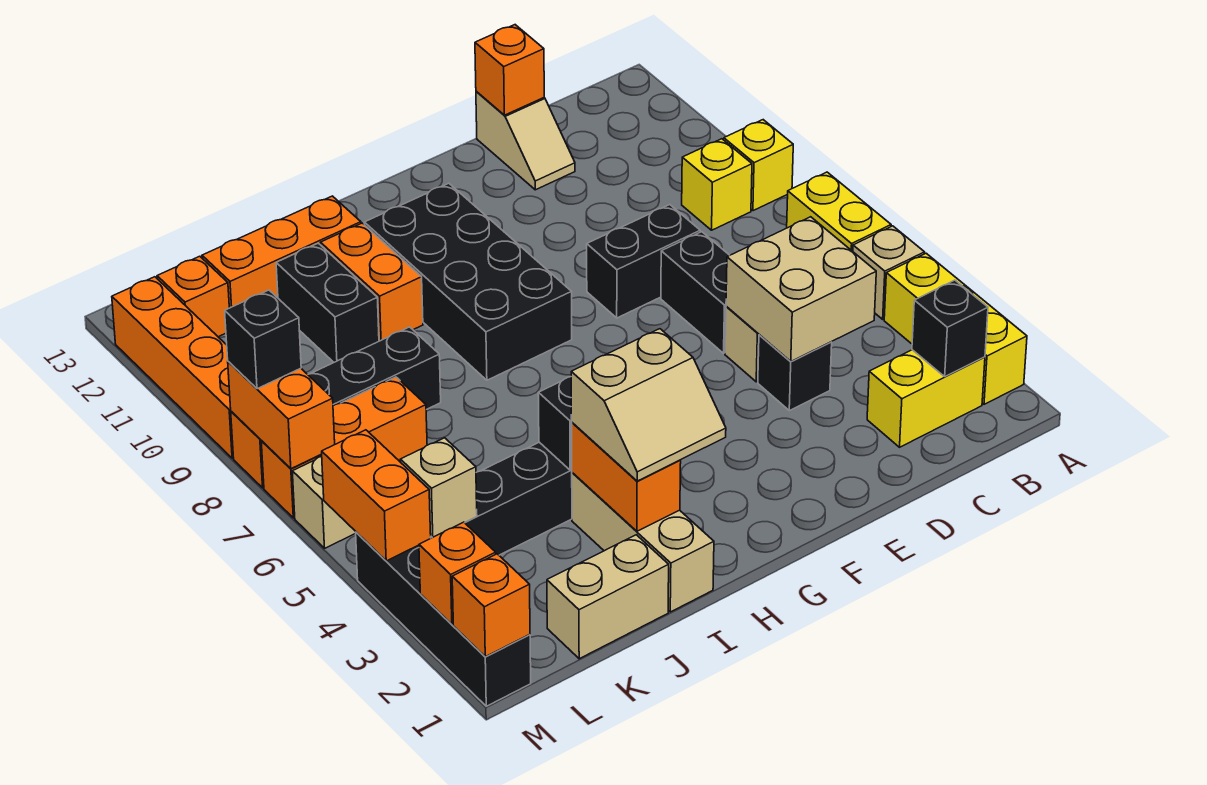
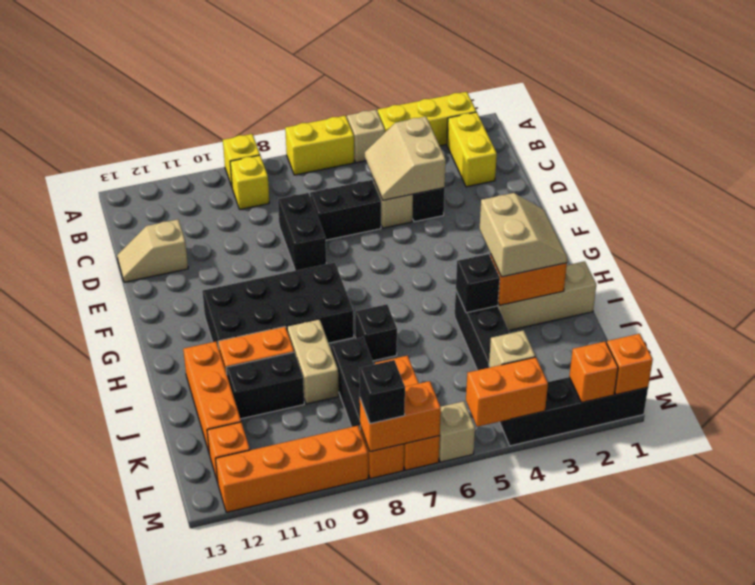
black brick B2 level 2 -> black brick I7 level 1
tan brick C4:D5 level 2 -> tan slope C4:D5 level 2 top 4
tan slope D12:D13 level 1 top 13 -> tan slope D12:D13 level 1 top 12
orange brick D13 level 2 -> none
tan brick J1:K1 level 1 -> tan brick I9:J9 level 1

